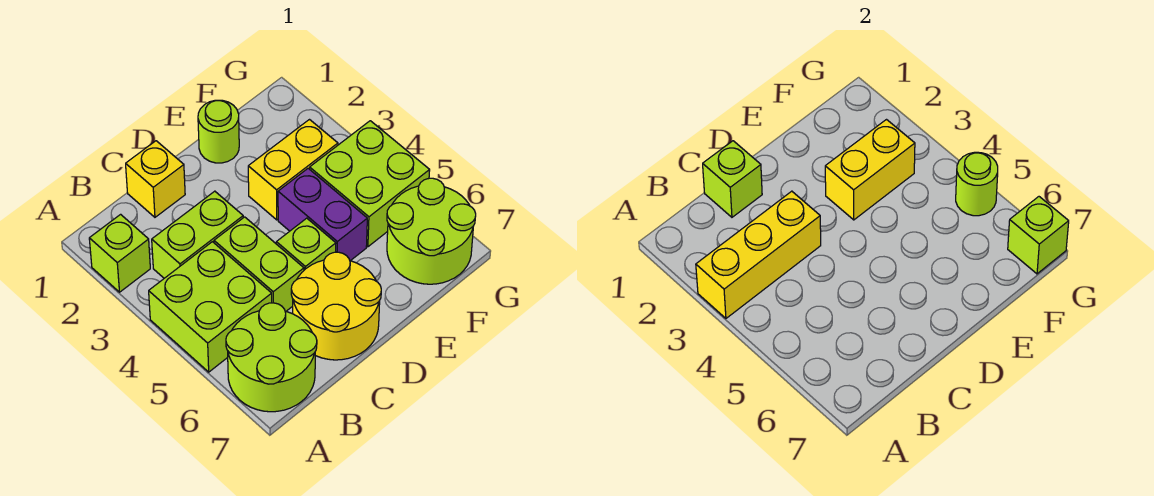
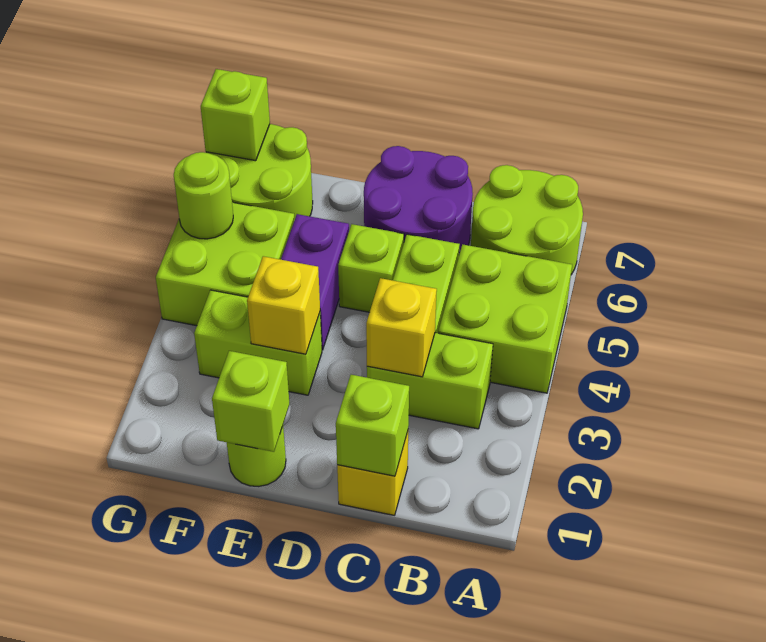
lime brick A2 level 1 -> lime brick E1 level 2
yellow brick A3:C3 level 2 -> yellow brick C3 level 2
yellow round brick C6:D7 level 1 -> purple round brick C6:D7 level 1
yellow brick E3:F3 level 1 -> lime brick E3:F3 level 1
yellow brick E3:F3 level 2 -> yellow brick E3 level 2

